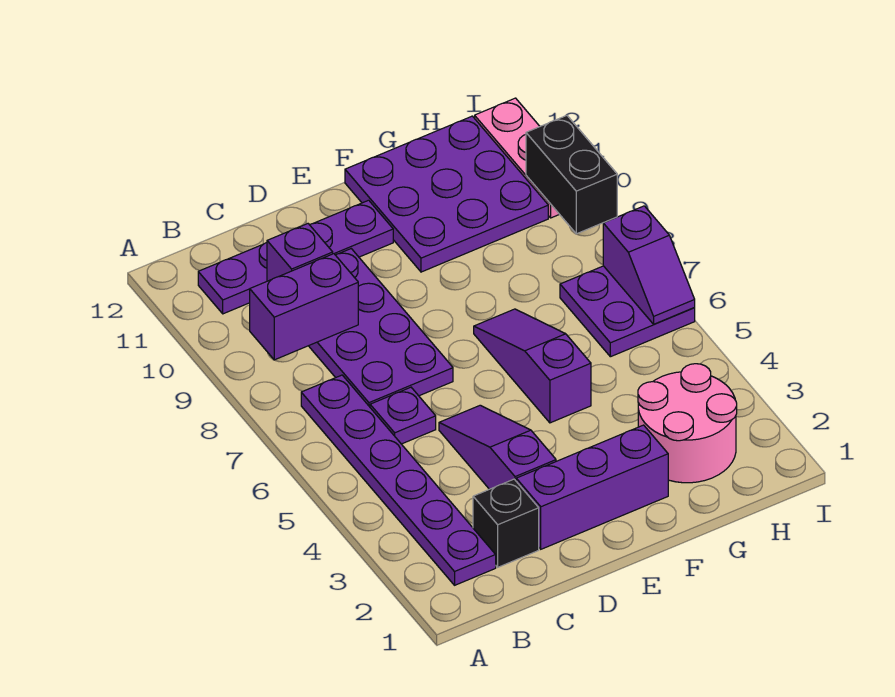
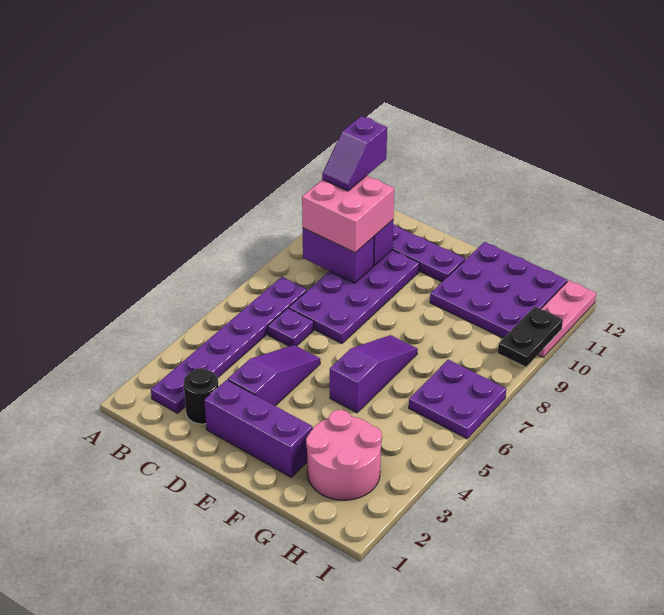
none -> pink brick B9:C10 level 3
black brick C2 level 1 -> black round brick C2 level 1
purple slope I6:I7 level 2 top 7 -> purple slope B10:B11 level 4 top 11
black brick I9:I10 level 2 -> black plate I9:I10 level 2

